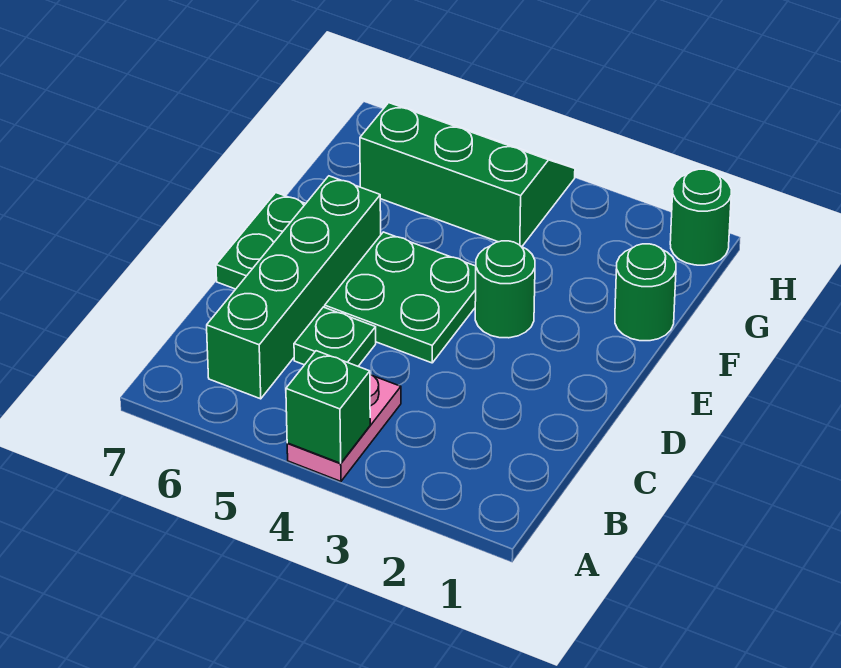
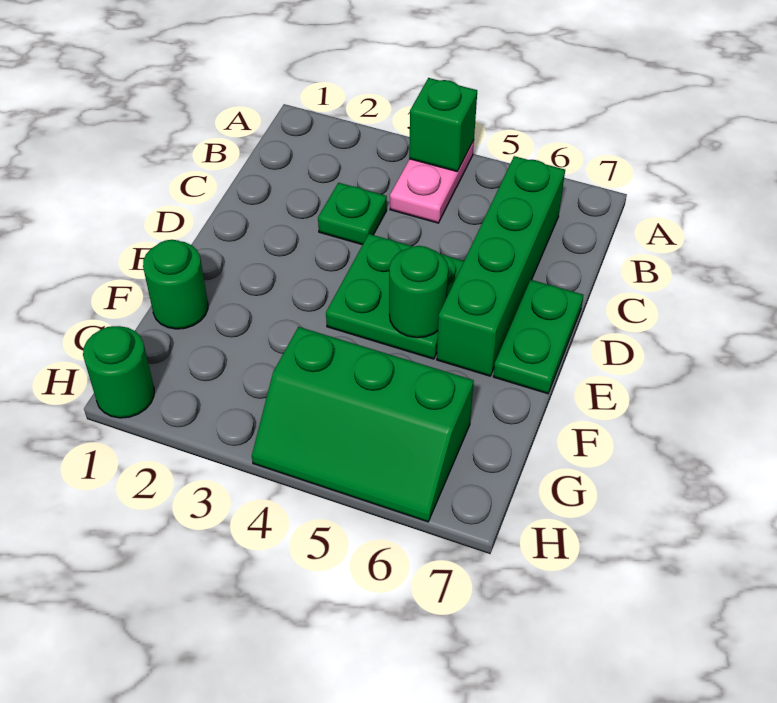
green plate C5 level 1 -> green plate C3 level 1
green round brick E3 level 1 -> green round brick E5 level 2

